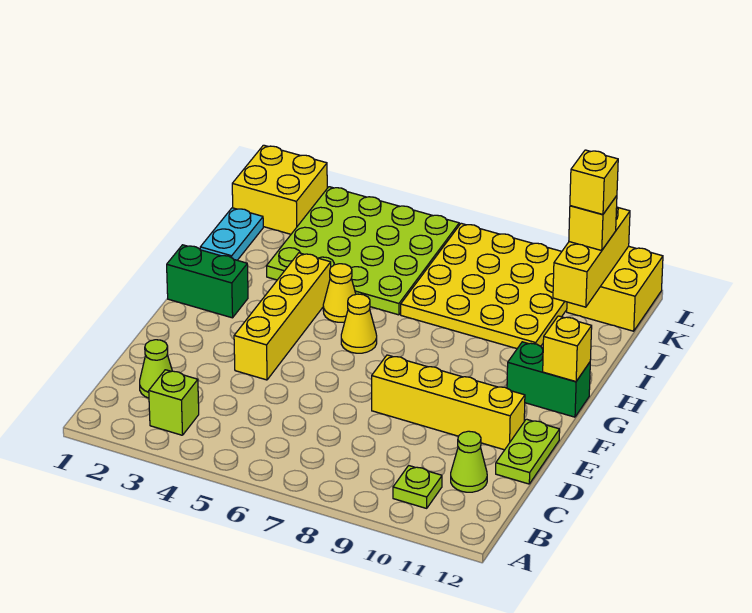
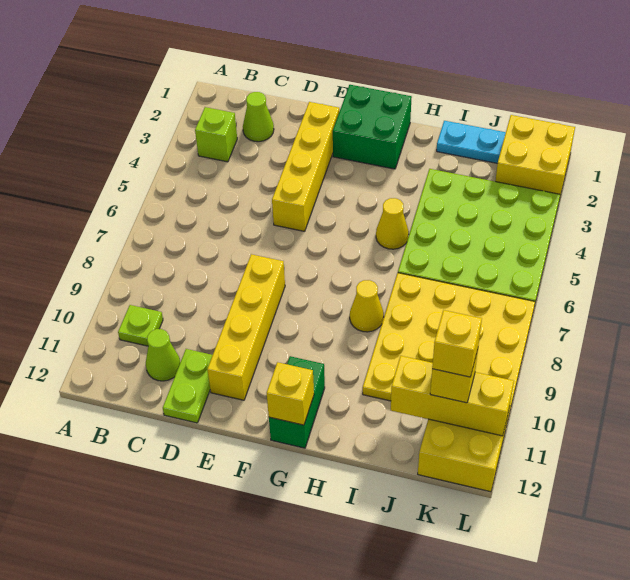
lime plate D12:E12 level 1 -> lime plate D11:D12 level 1
yellow brick E4:H4 level 1 -> yellow brick E2:E5 level 1
green brick G1:G2 level 1 -> green brick F1:G2 level 1
yellow cone G6 level 1 -> yellow cone H8 level 1

